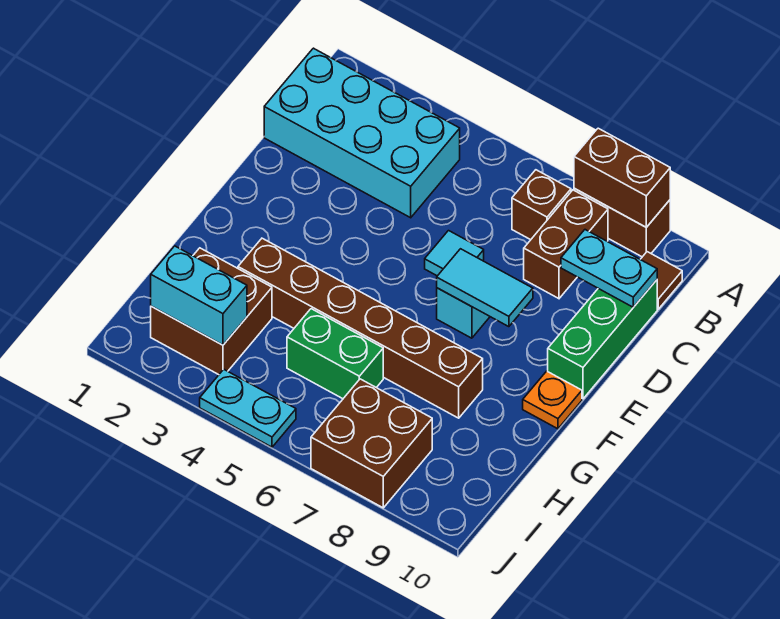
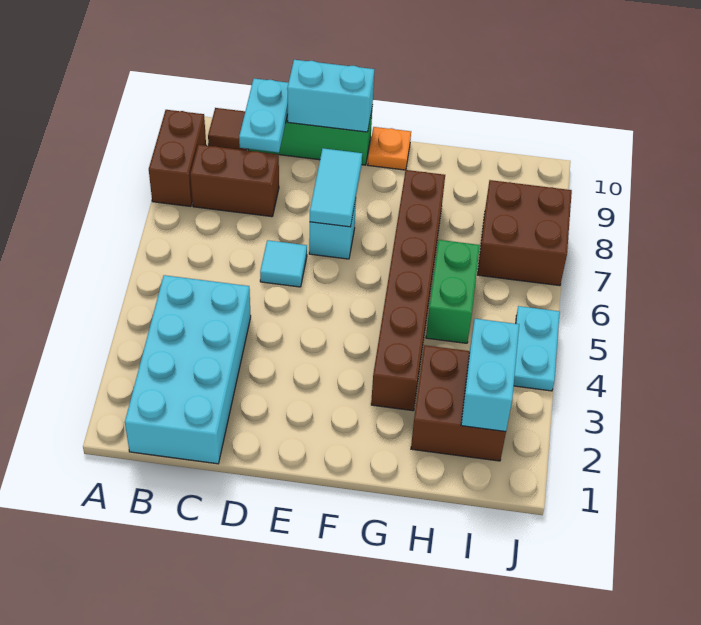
brown brick A8:A9 level 2 -> none
brown brick B7 level 1 -> none
none -> cyan brick D10:E10 level 2

